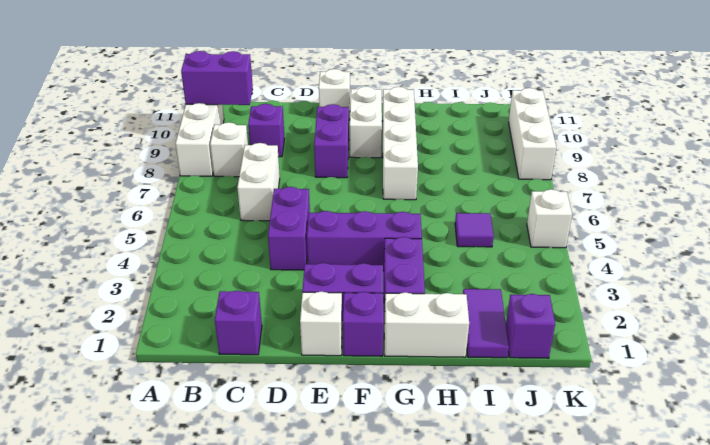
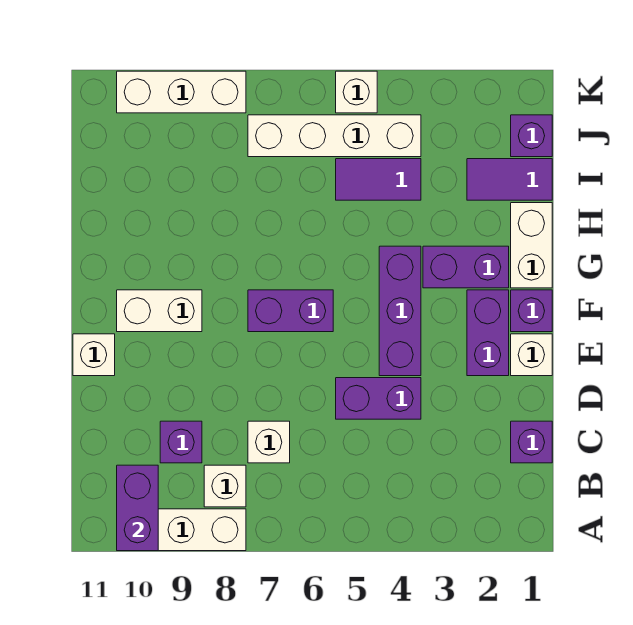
white brick C6:C7 level 1 -> white brick C7 level 1
purple brick E8:E9 level 1 -> purple brick F6:F7 level 1
white brick G7:G10 level 1 -> white brick J4:J7 level 1
purple tile I5 level 1 -> purple tile I4:I5 level 1

